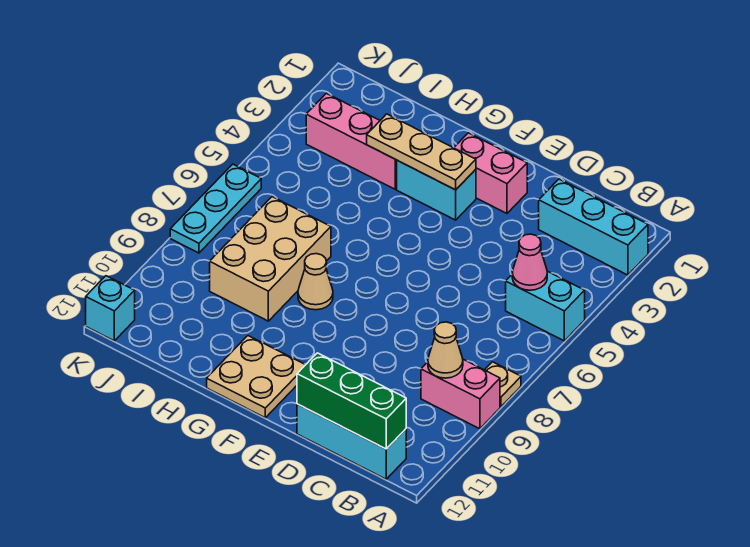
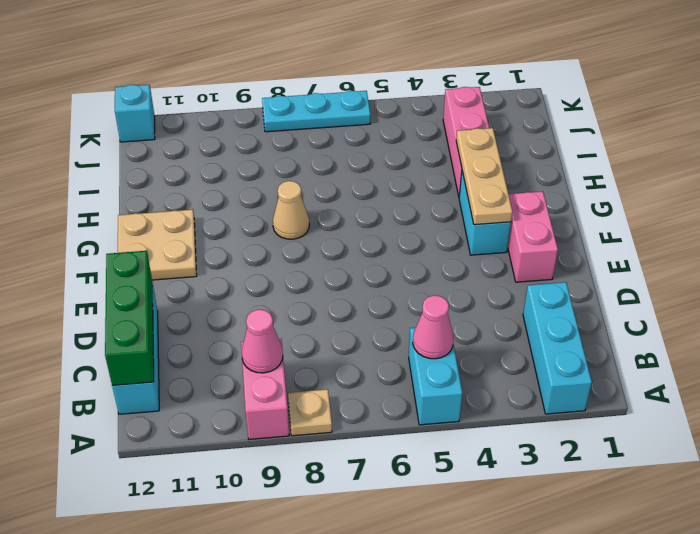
tan cone B9 level 2 -> pink cone B9 level 2
tan brick H7:I9 level 1 -> none

